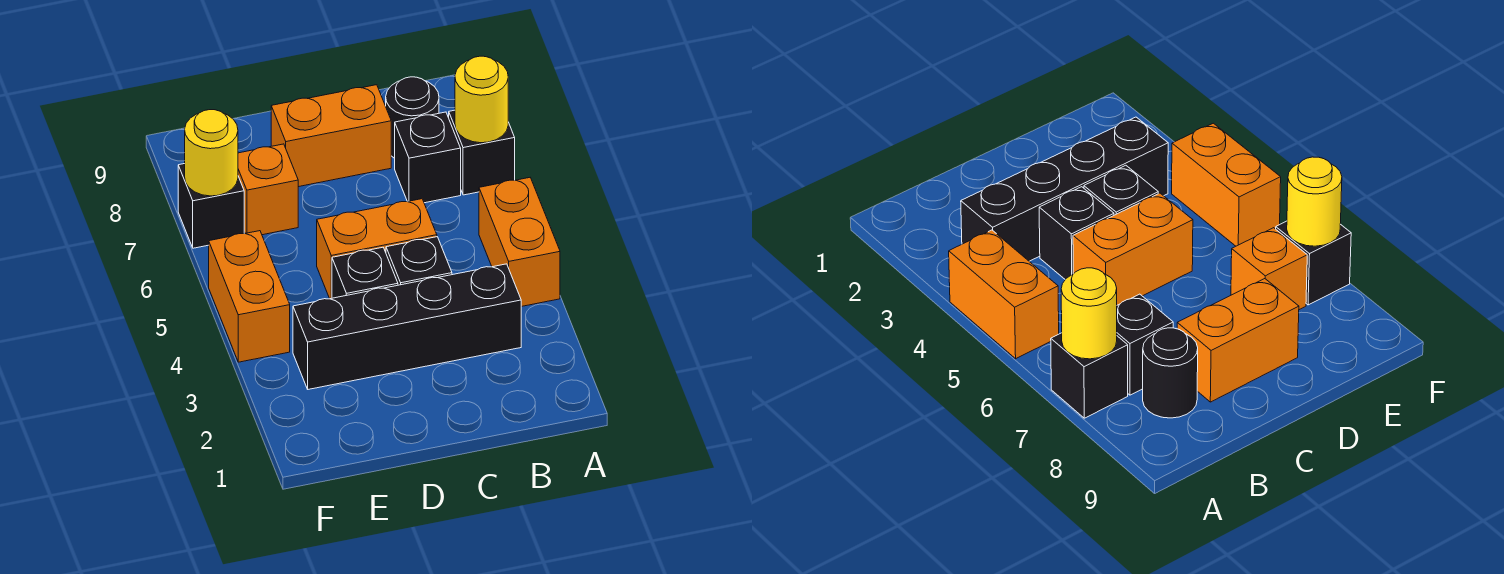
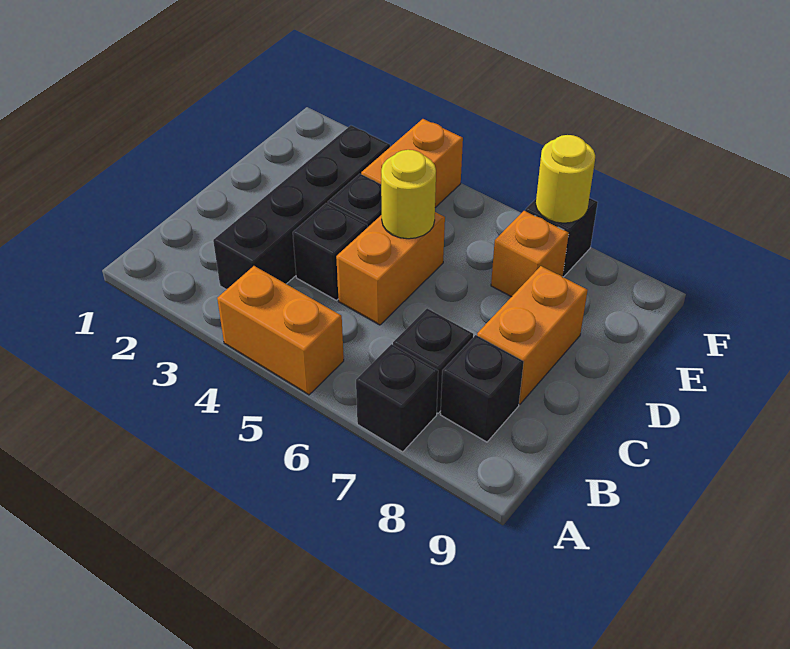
yellow round brick A7 level 2 -> yellow round brick D5 level 2
black round brick B8 level 1 -> black brick B8 level 1
orange brick F4:F5 level 1 -> orange brick E4:F4 level 1

